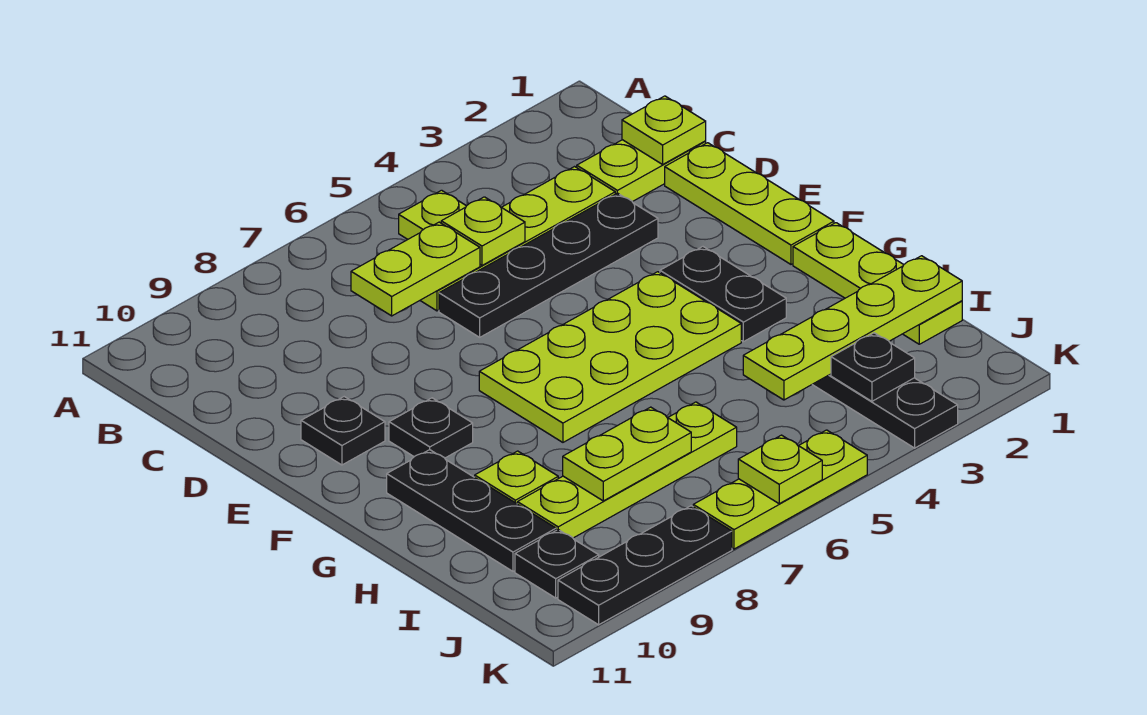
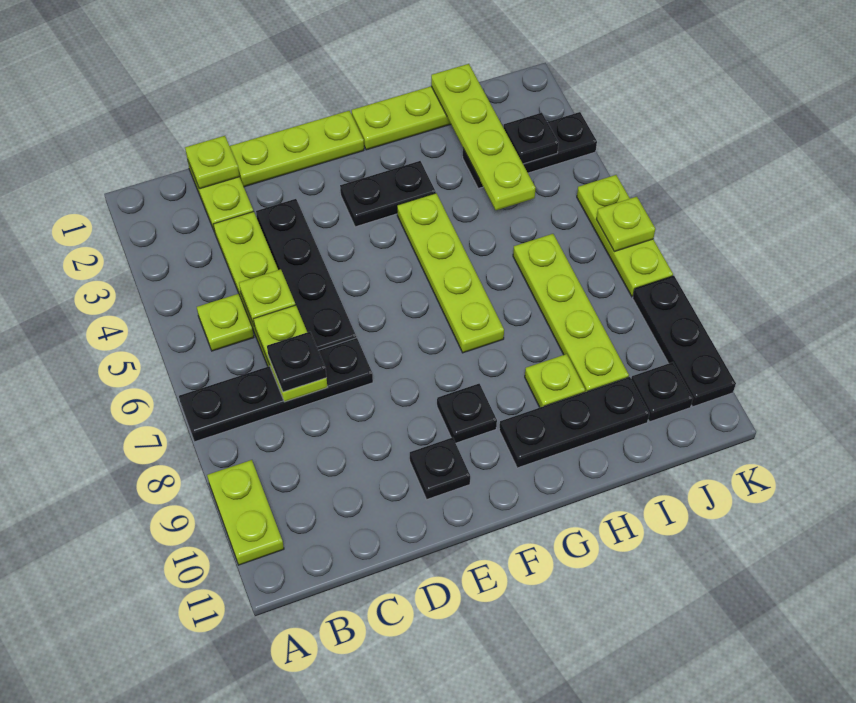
none -> black plate A7:D7 level 1
none -> black plate C7 level 3
lime plate F4:G7 level 1 -> lime plate G4:G7 level 1
lime plate I7:I8 level 2 -> lime plate A9:A10 level 1

